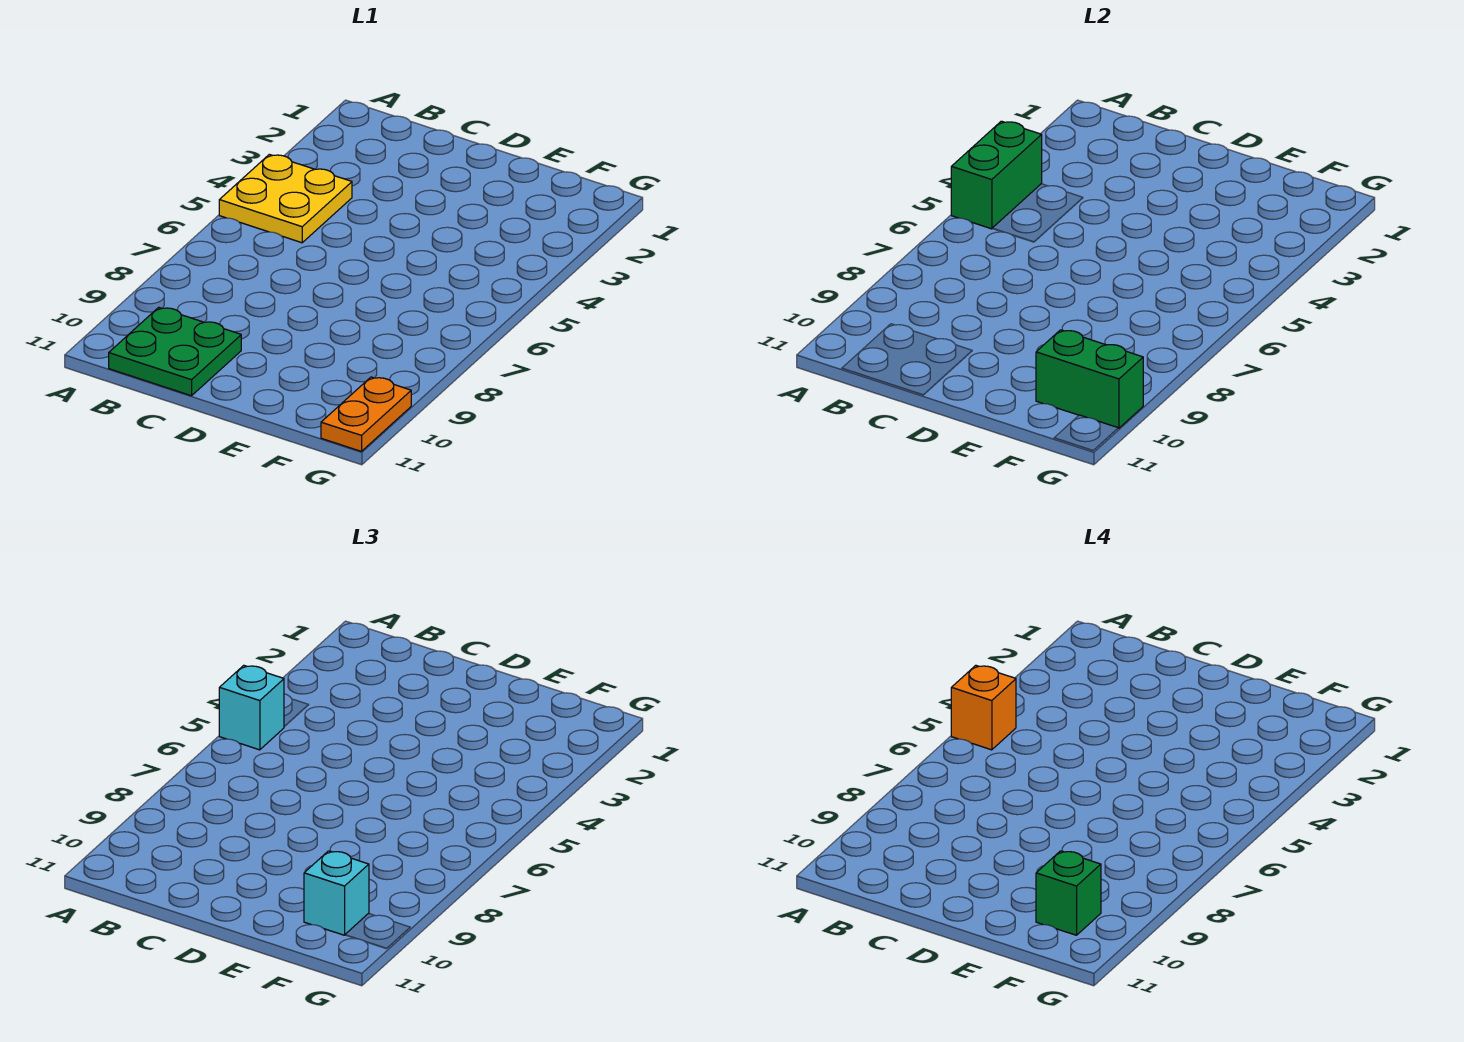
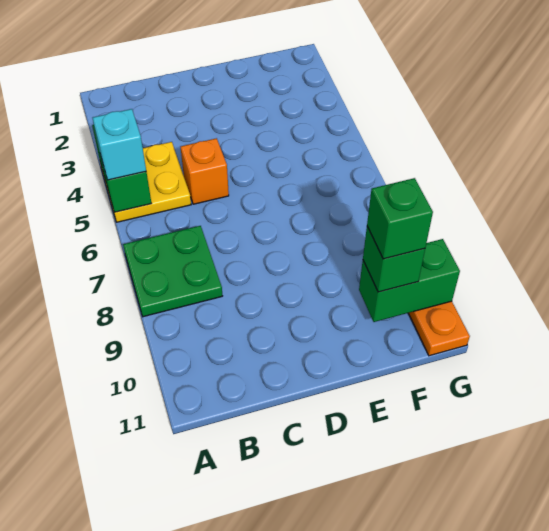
orange brick A5 level 4 -> orange brick C5 level 1
green plate B10:C11 level 1 -> green plate A7:B8 level 1
cyan brick F10 level 3 -> green brick F10 level 3

